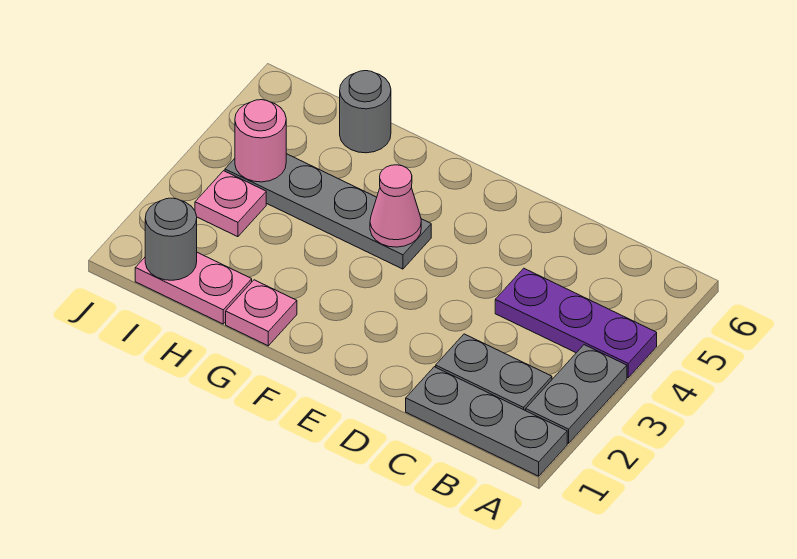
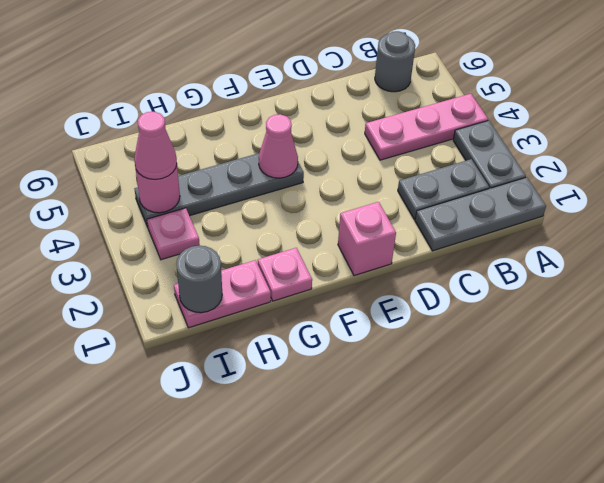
purple plate A4:C4 level 1 -> pink plate A4:C4 level 1
none -> pink brick E1 level 1
grey round brick H6 level 1 -> grey round brick B6 level 1
none -> pink cone I4 level 3

